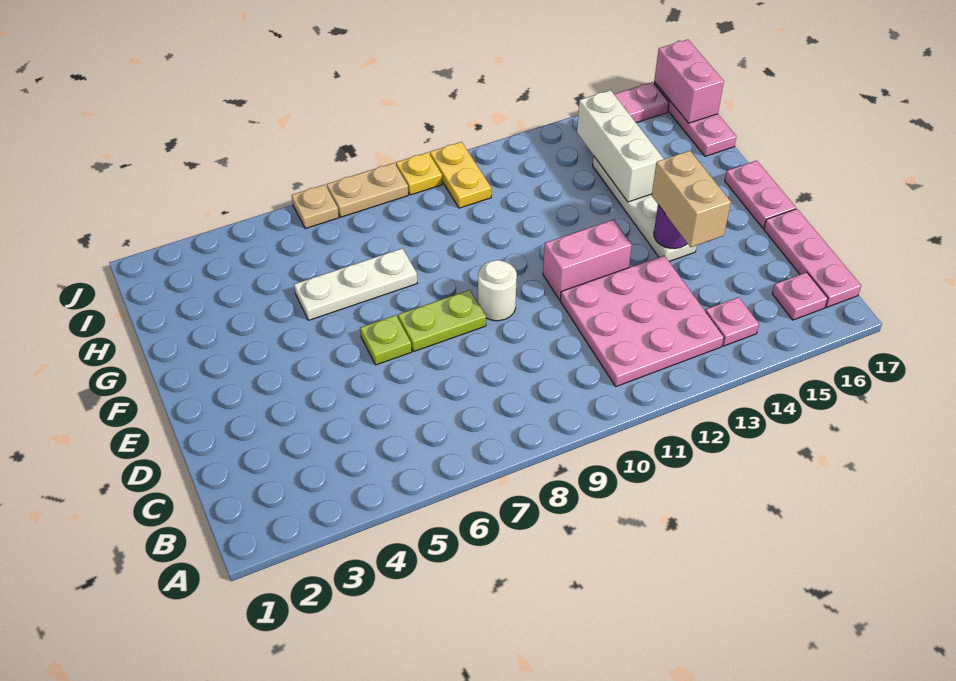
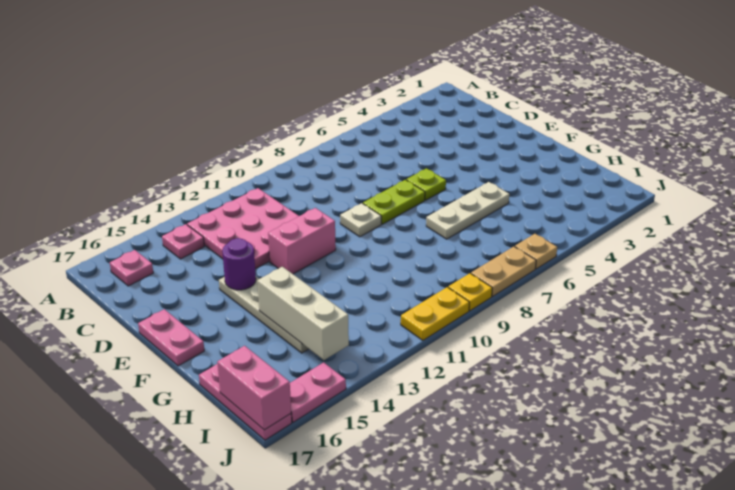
pink plate B17:D17 level 1 -> none
tan brick D14:E14 level 3 -> none
white round brick E9 level 1 -> white plate E9 level 1
yellow plate I10:J10 level 1 -> yellow plate J10:J11 level 1

